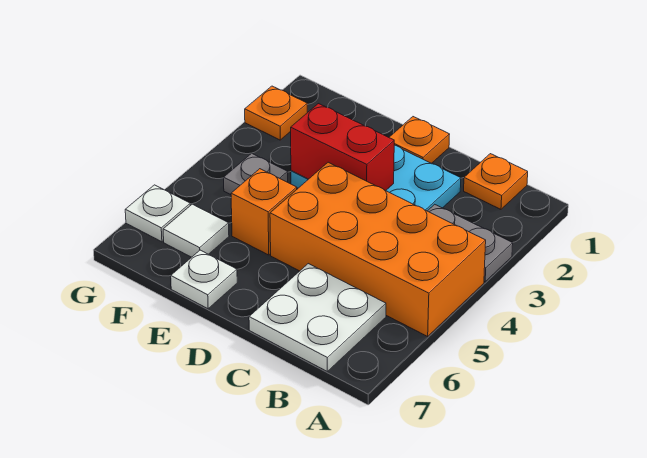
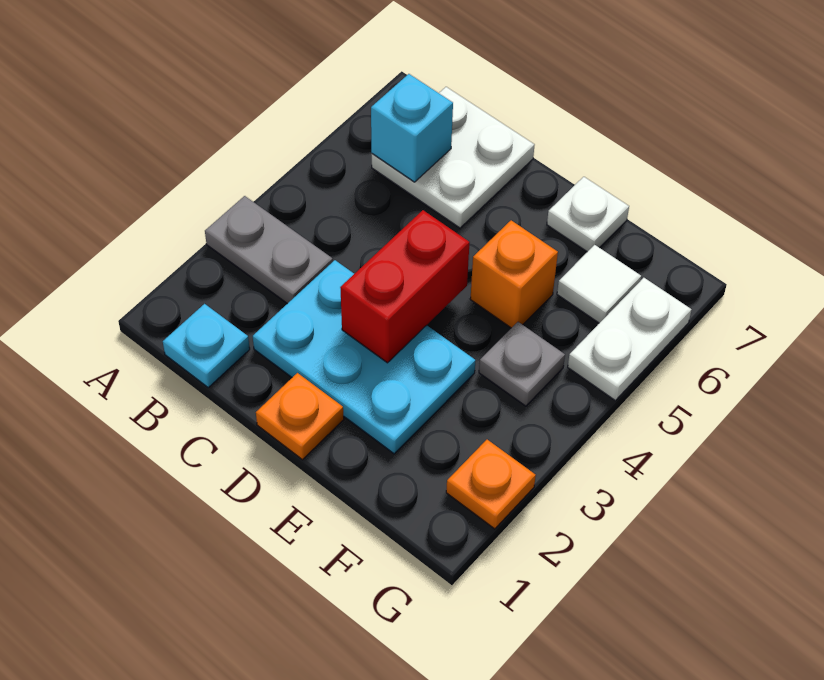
orange brick A4:D5 level 1 -> none
orange plate B1 level 1 -> cyan plate B1 level 1
none -> cyan brick B6 level 2
red brick D3:E3 level 2 -> red brick D3:D4 level 2
white plate G6 level 1 -> white plate G5:G6 level 1

